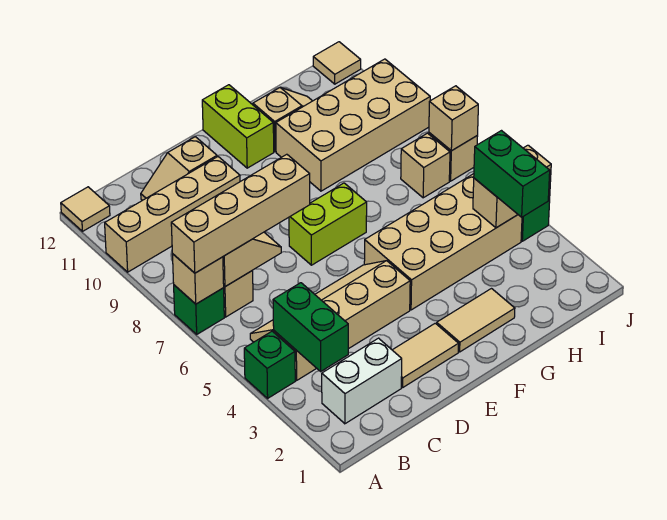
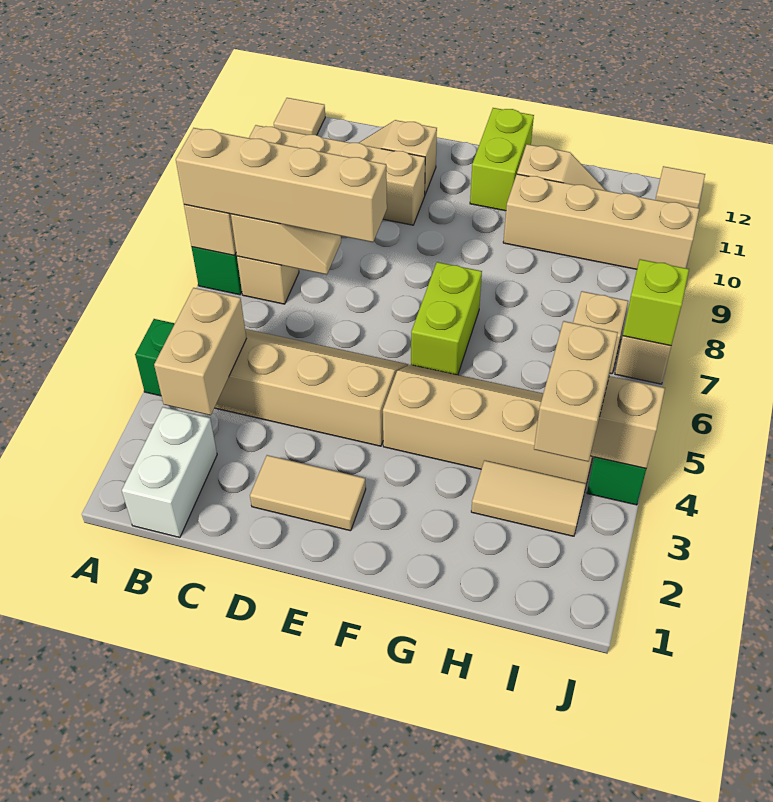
white brick B2:C2 level 1 -> white brick B1:B2 level 1
green brick B3:B4 level 2 -> tan brick B3:B4 level 2
lime brick E7:F7 level 1 -> lime brick F6:F7 level 1
tan tile F2:G2 level 1 -> tan tile H3:I3 level 1
tan brick F4:I5 level 1 -> tan slope F4:I5 level 1 top 4
tan brick G9:J10 level 1 -> tan brick G10:J10 level 1
green brick I3:I4 level 3 -> tan brick I3:I4 level 3
tan brick J7 level 2 -> lime brick J7 level 2

